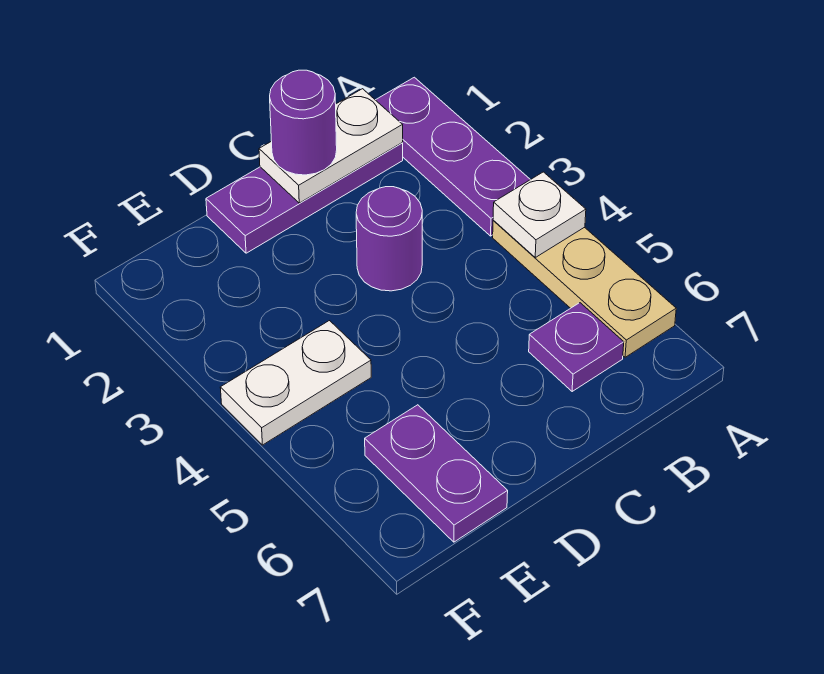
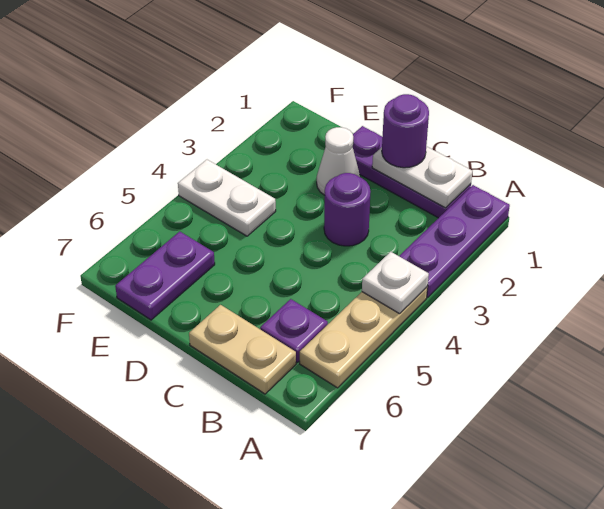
none -> tan plate B7:C7 level 1
none -> white cone D2 level 1

